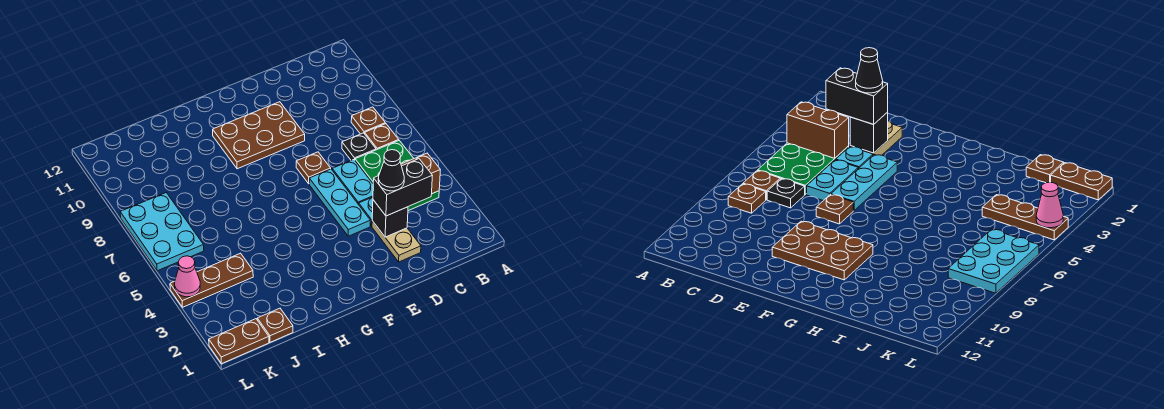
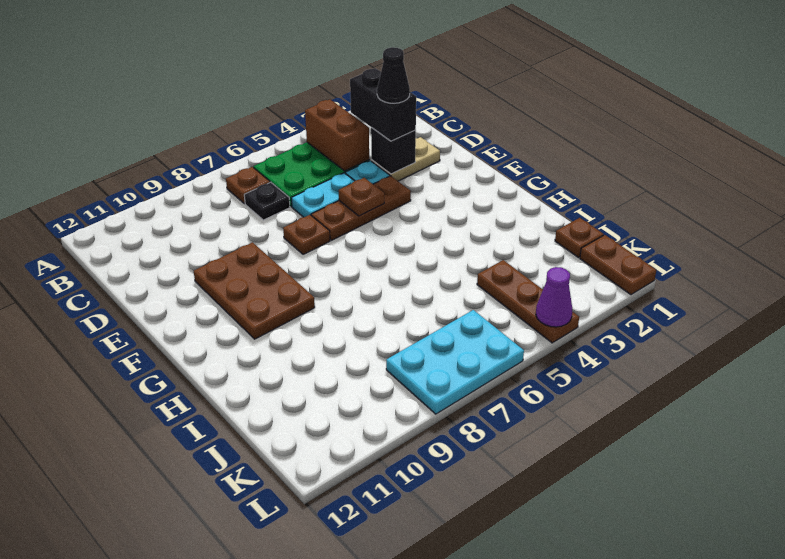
brown plate B8 level 1 -> brown plate E5 level 2
cyan plate E4:E6 level 1 -> brown plate E4:E6 level 1
pink cone L4 level 2 -> purple cone L4 level 2

